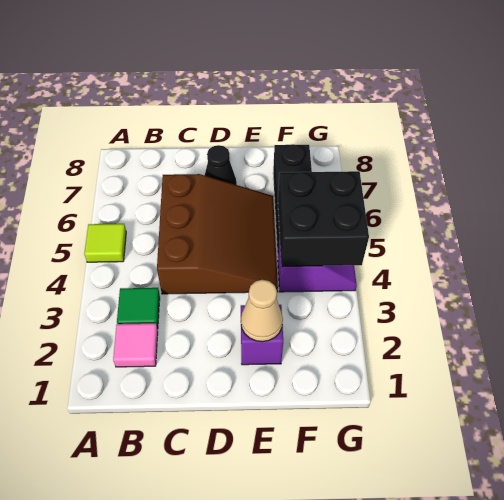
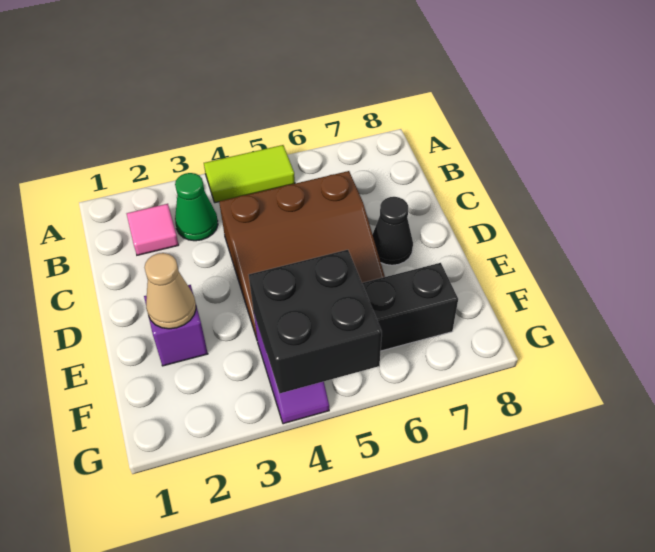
lime tile A5 level 1 -> lime tile A4:A5 level 1
green tile B3 level 1 -> green cone B3 level 1

